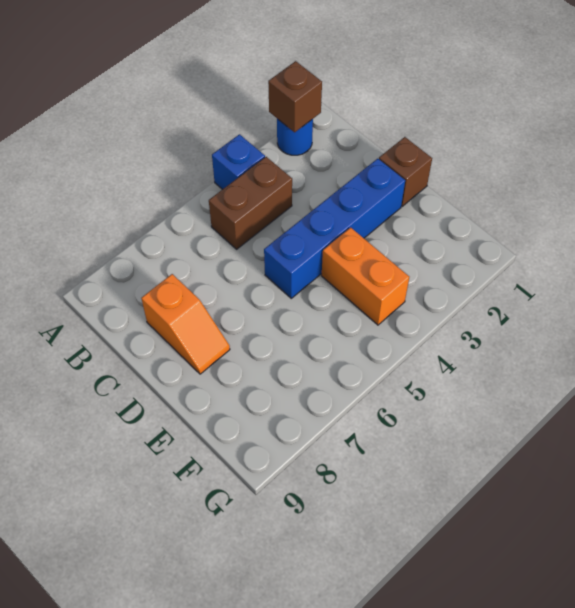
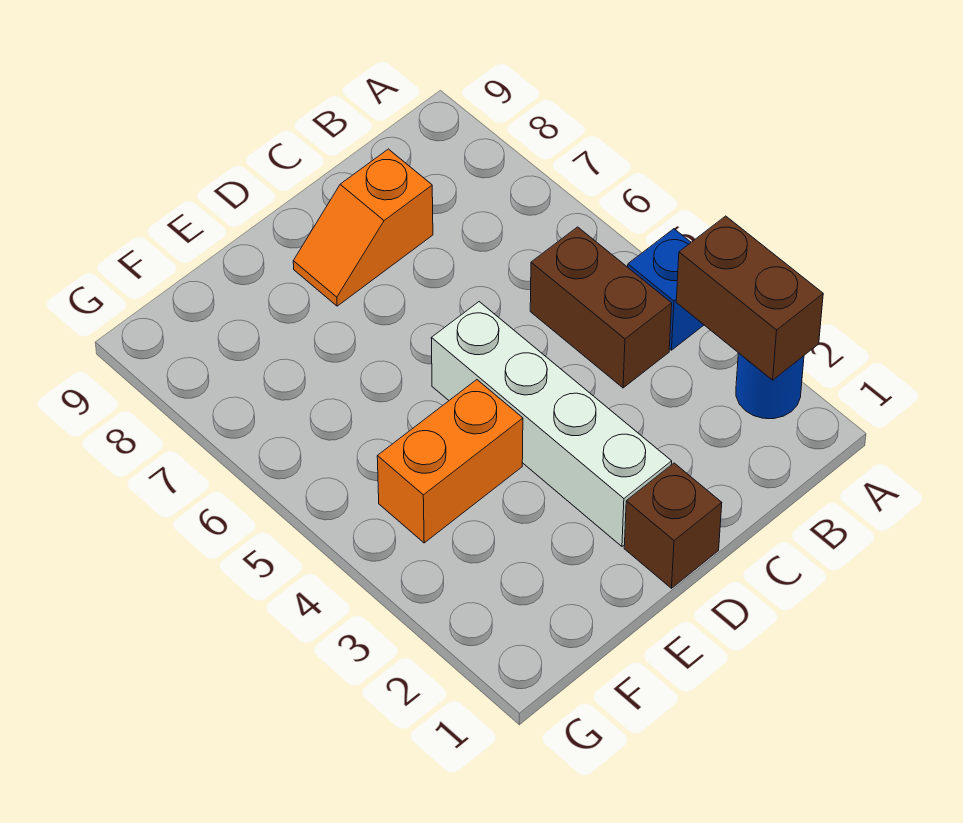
brown brick A2 level 2 -> brown brick A2:A3 level 2
blue brick D2:D5 level 1 -> white brick D2:D5 level 1

